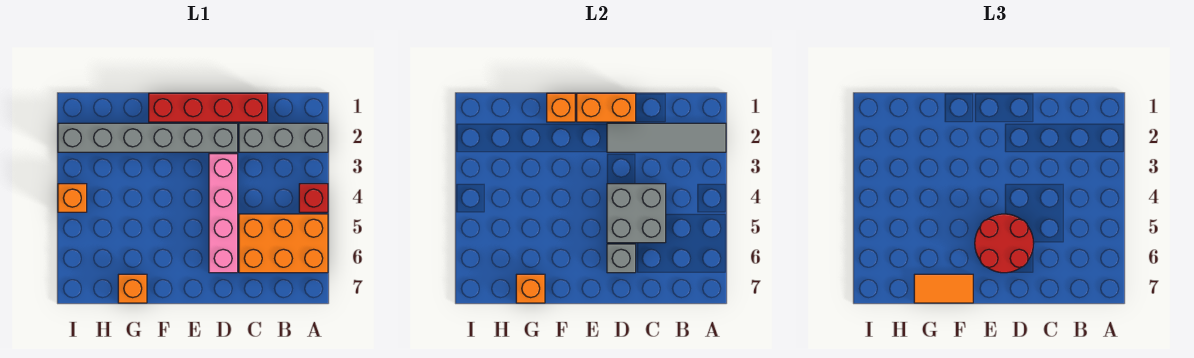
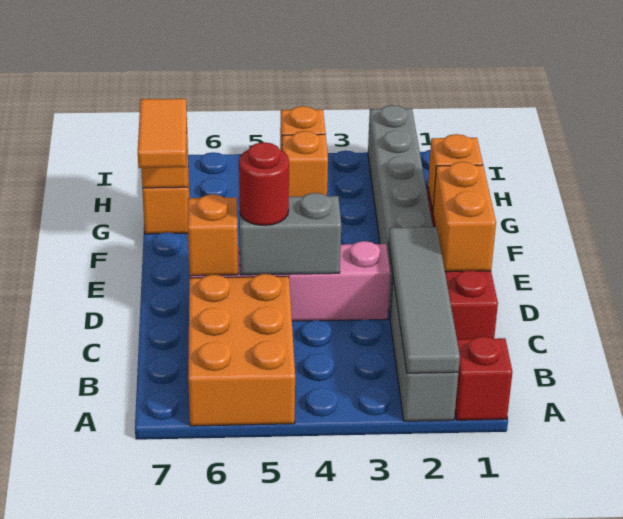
red brick A4 level 1 -> red brick A1 level 1
grey brick C4:D5 level 2 -> grey brick D4:D5 level 2
red round brick D5:E6 level 3 -> red round brick D5 level 3
grey brick D6 level 2 -> orange brick D6 level 2
none -> orange brick H4 level 1

